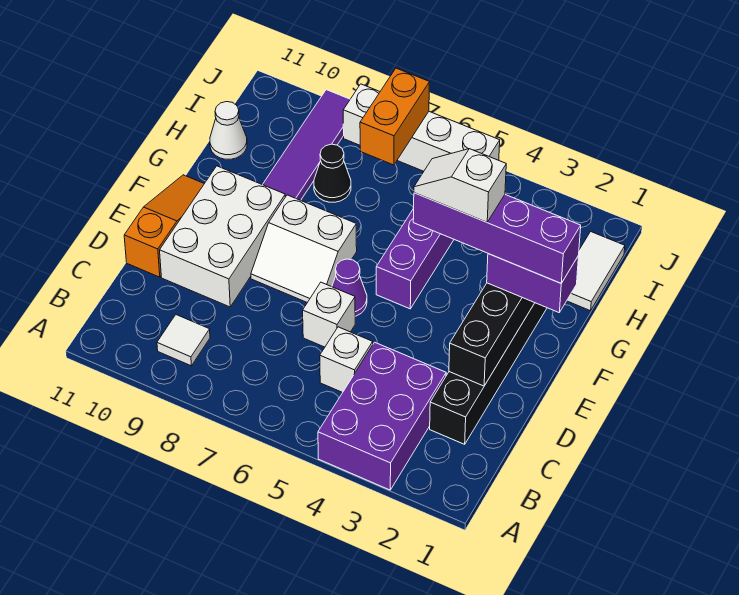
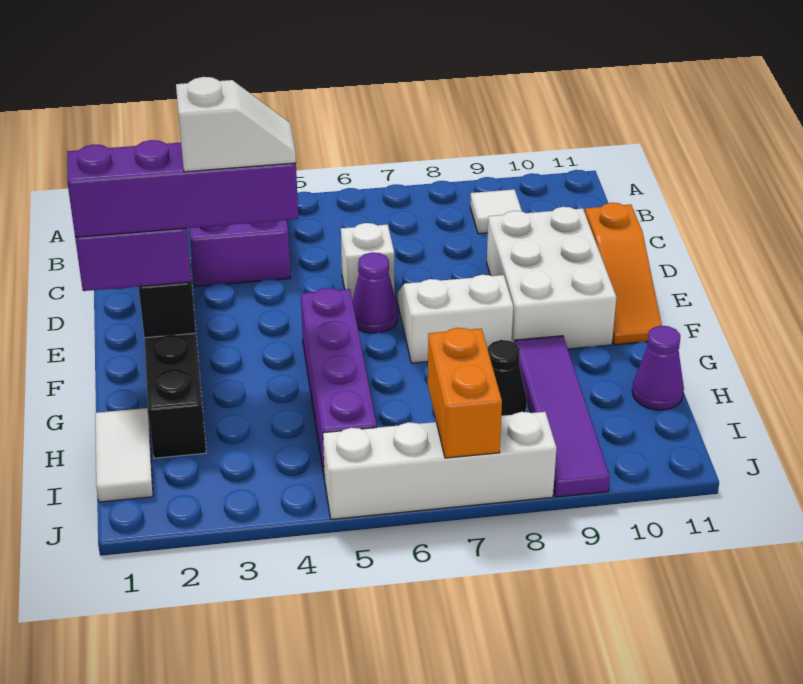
white brick C5 level 1 -> none
white cone H11 level 1 -> purple cone H11 level 1

